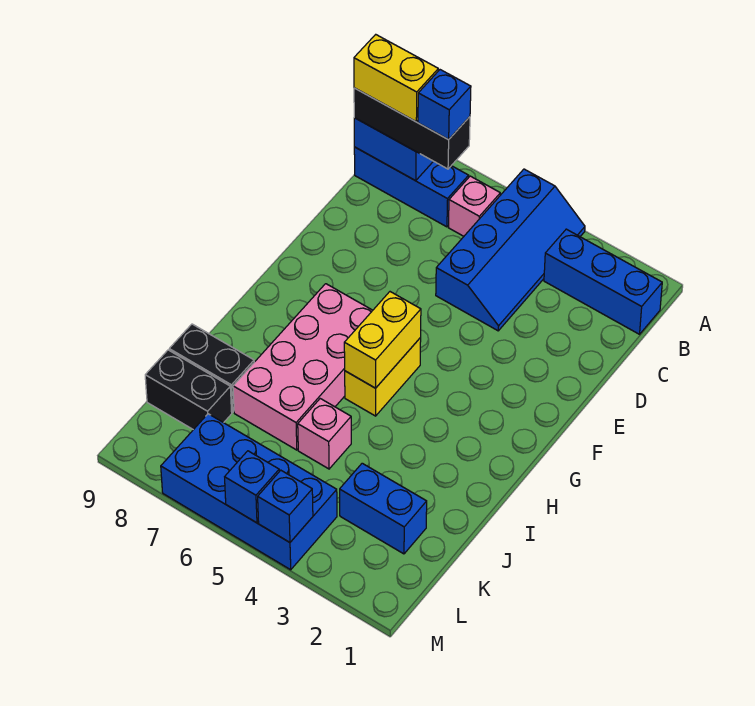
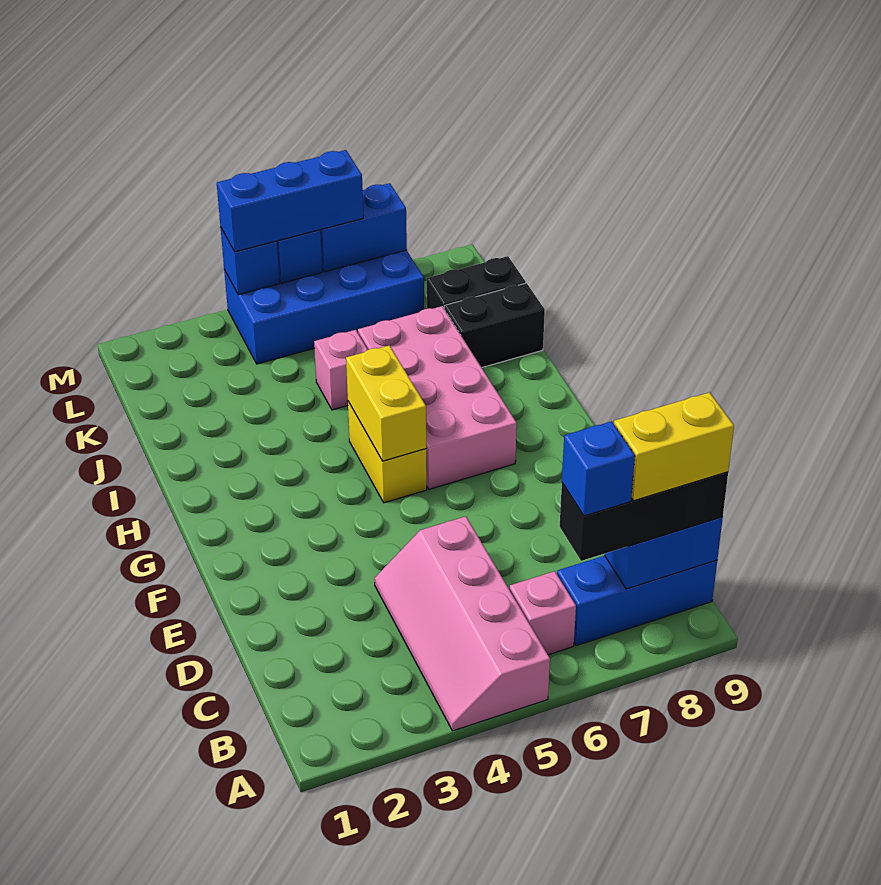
blue slope A4:D5 level 1 top 5 -> pink slope A4:D5 level 1 top 5
blue brick B1:B3 level 1 -> blue brick M4:M6 level 3
blue brick K2:K3 level 1 -> blue brick M6:M7 level 2

